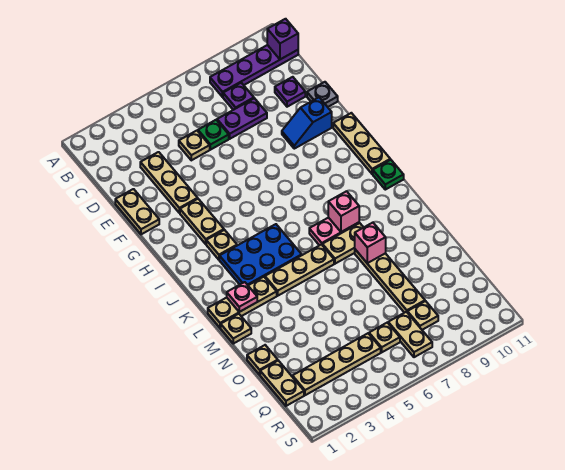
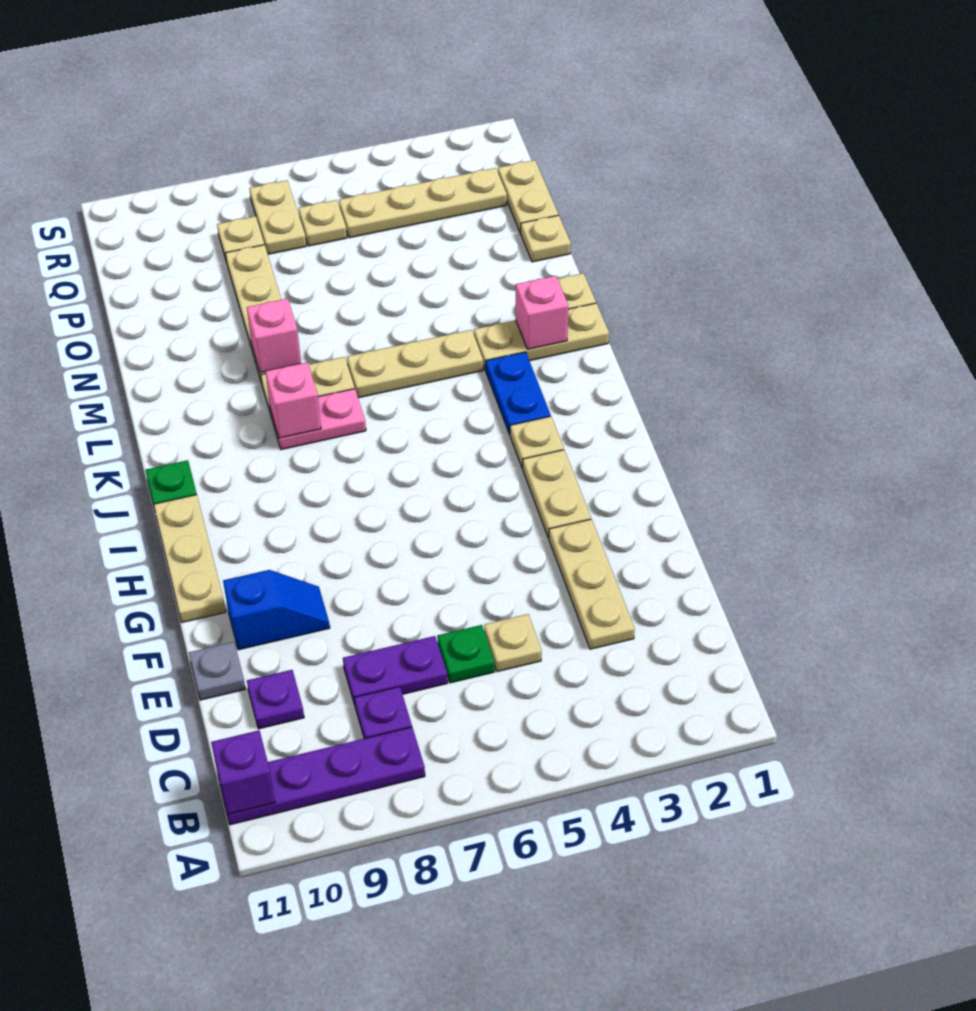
tan plate E1:F1 level 1 -> none
blue plate J3:K5 level 1 -> blue plate J3:K3 level 1
pink plate L2 level 2 -> pink brick L2 level 2

